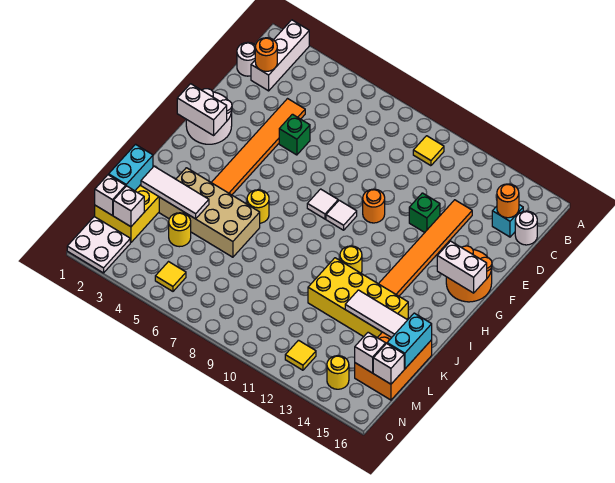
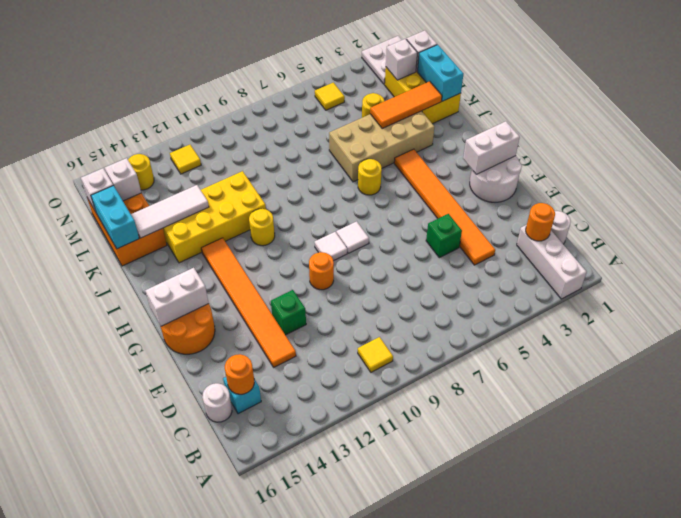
white tile K2:K4 level 2 -> orange tile K2:K4 level 2

